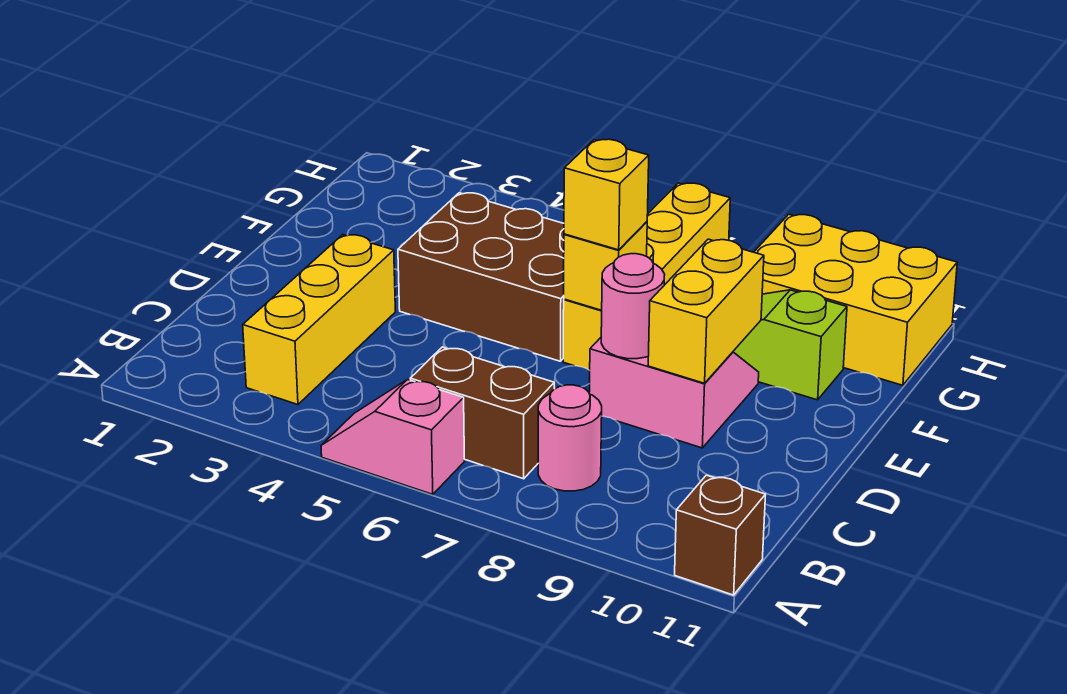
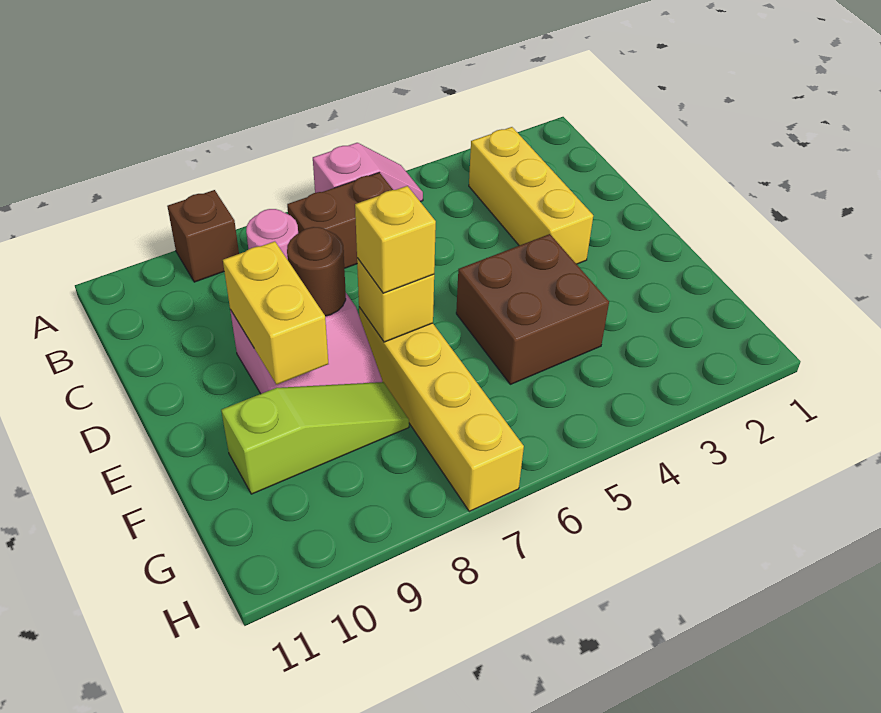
brown brick A11 level 1 -> brown brick A9 level 1
pink round brick D8 level 2 -> brown round brick D8 level 2
brown brick E4:F6 level 1 -> brown brick E4:F5 level 1
yellow brick G9:H11 level 1 -> none

